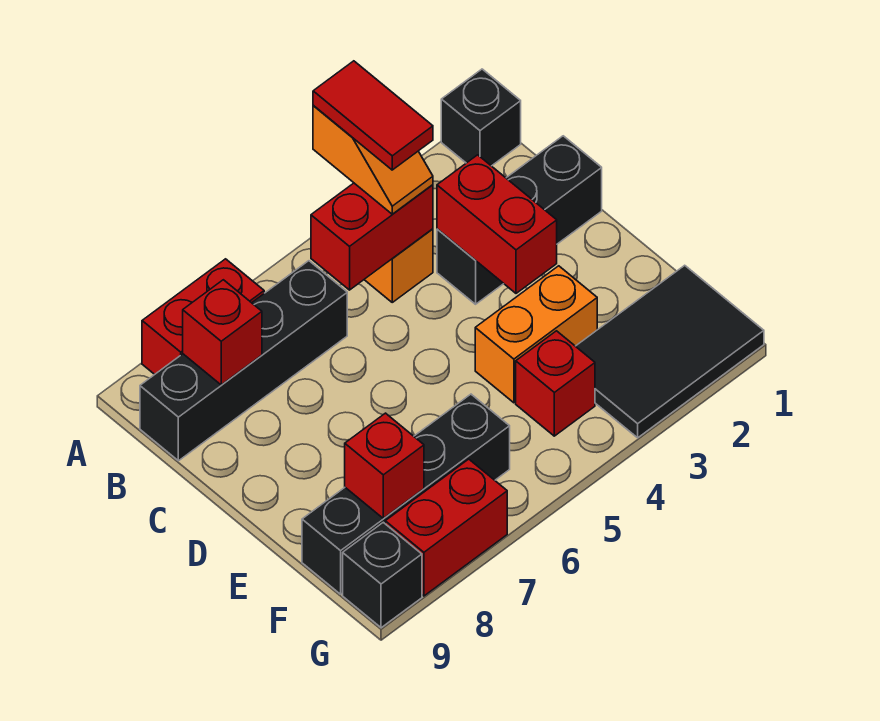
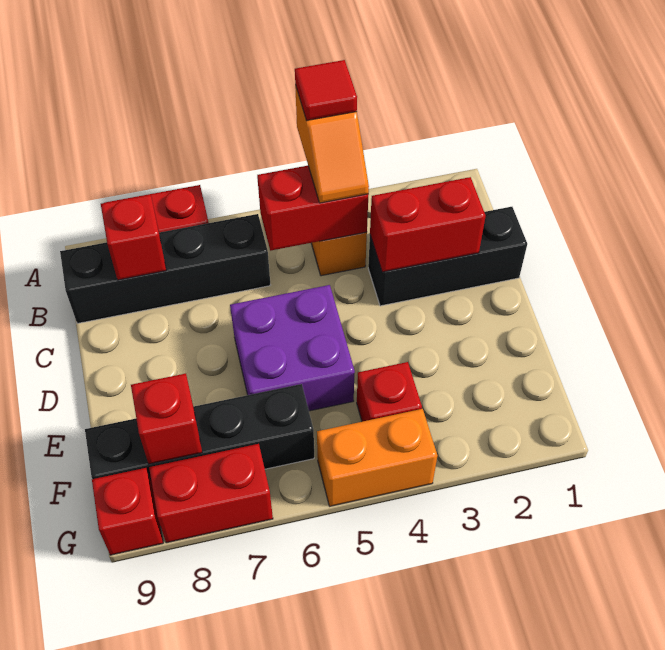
black brick A1 level 1 -> none
red tile A4:B4 level 4 -> red tile A4 level 4
red brick C3:D3 level 2 -> red brick C2:C3 level 2
none -> purple brick D5:E6 level 1
orange brick E3:E4 level 1 -> orange brick G4:G5 level 1
black tile F1:G3 level 1 -> none
black brick G9 level 1 -> red brick G9 level 1

